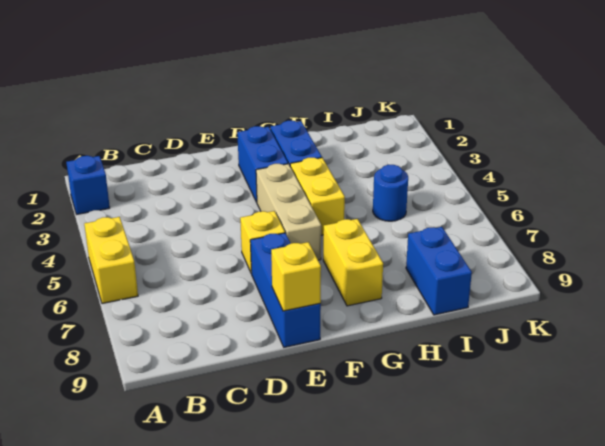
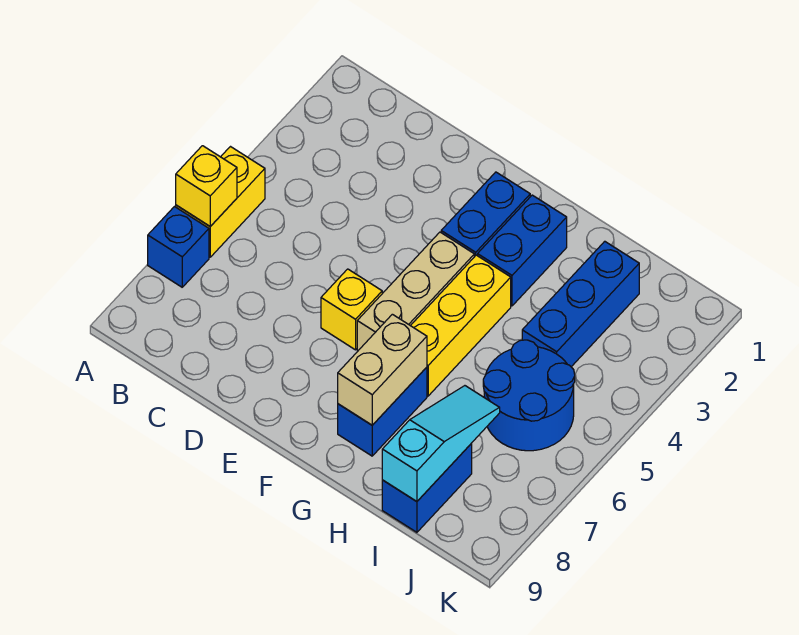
blue brick A2 level 1 -> blue brick A7 level 1
blue brick E7:E9 level 1 -> blue brick I2:I4 level 1
yellow brick E9 level 2 -> yellow brick A6 level 2
yellow brick G4:G5 level 1 -> yellow brick G4:G6 level 1
yellow brick G7:G8 level 1 -> blue brick G7:G8 level 1
none -> tan brick G7:G8 level 2
blue round brick I5 level 1 -> blue round brick I5:J6 level 1
none -> cyan slope I7:I9 level 2 top 9

